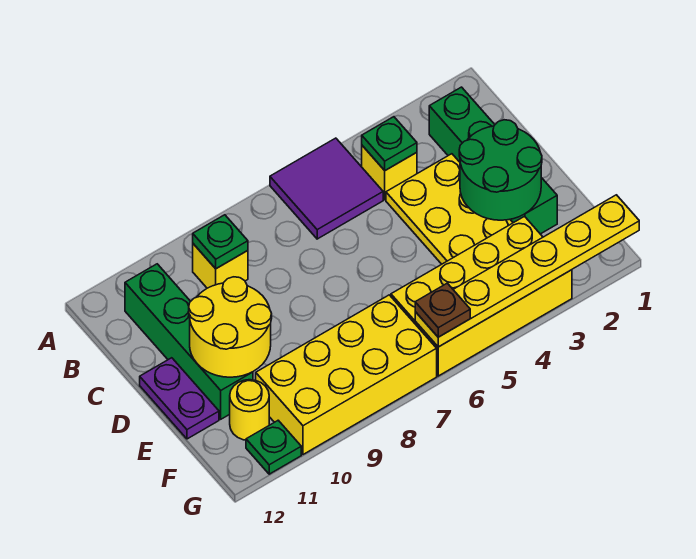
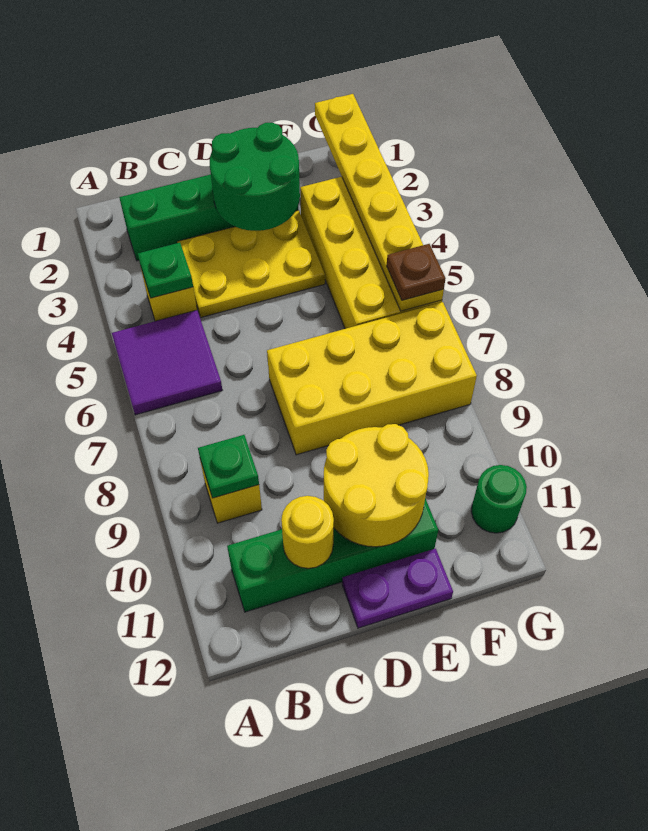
yellow brick F7:G10 level 1 -> yellow brick D7:G8 level 1
yellow round brick F11 level 1 -> yellow round brick C11 level 2
green plate G11 level 1 -> green round brick G11 level 1

